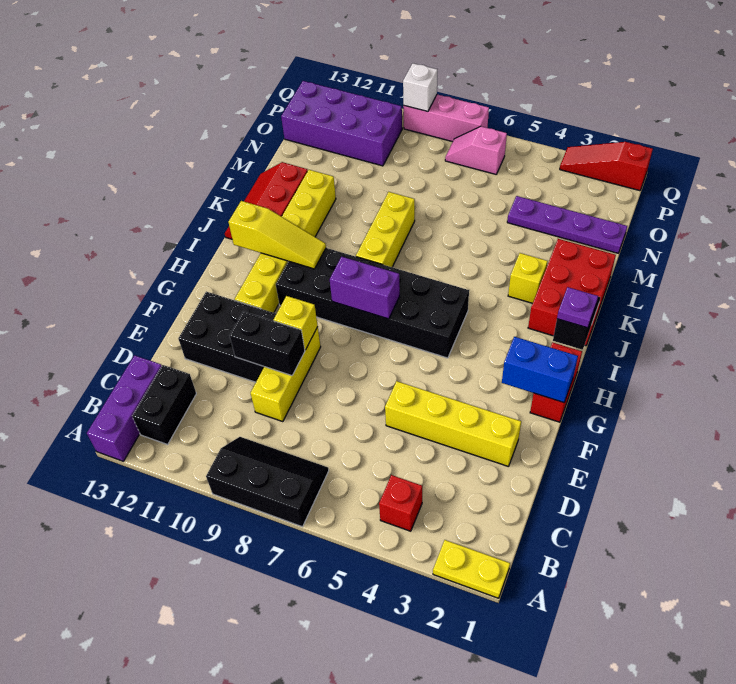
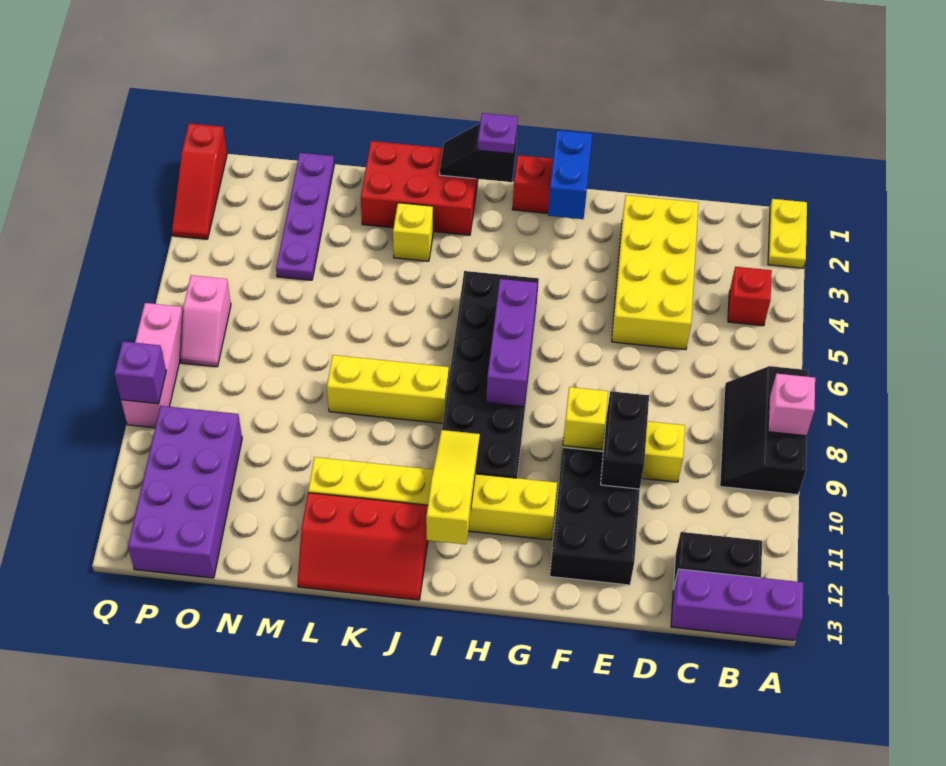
none -> pink brick A8 level 2
yellow brick E2:E5 level 1 -> yellow brick D2:E5 level 1
purple brick H7:H8 level 2 -> purple brick H6:H8 level 2
white brick Q9 level 2 -> purple brick Q9 level 2

